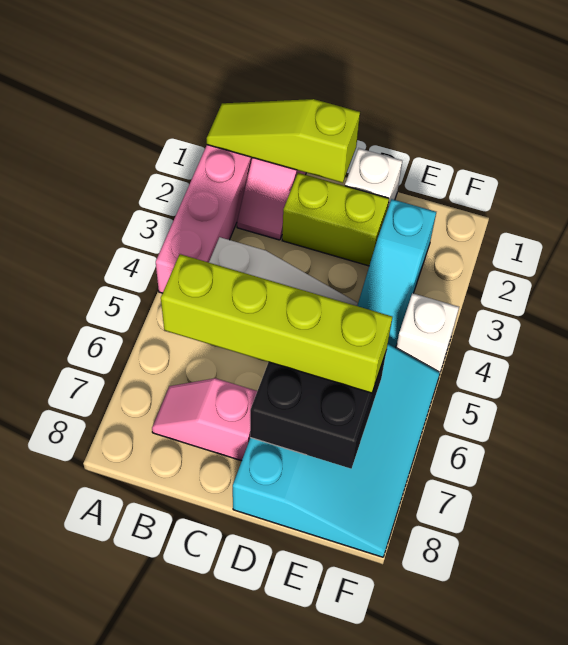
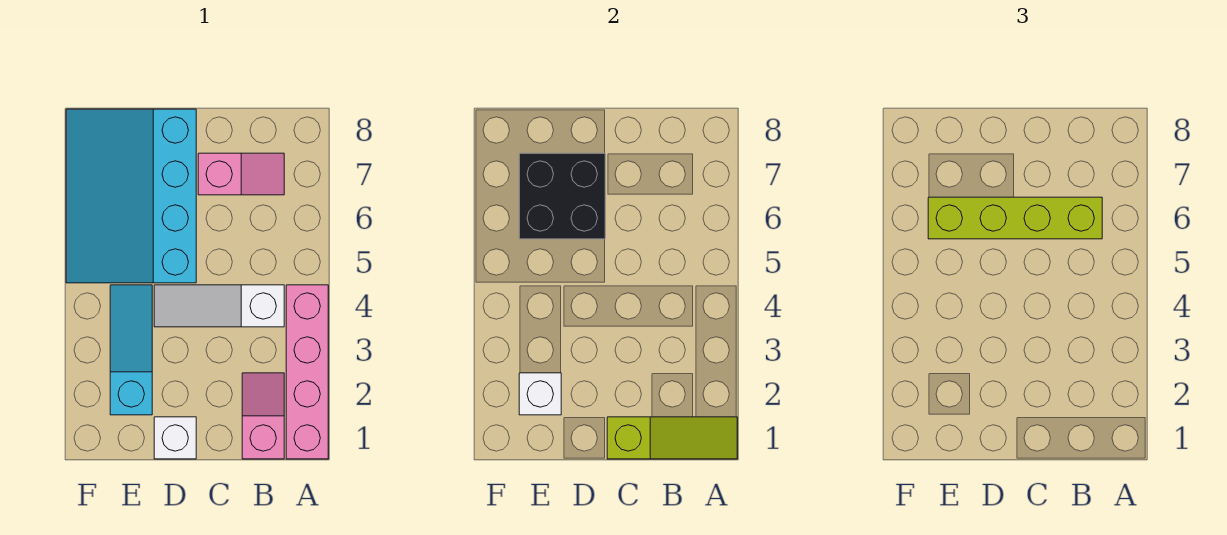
lime brick C2:D2 level 1 -> none
white brick F4 level 1 -> white brick E2 level 2

